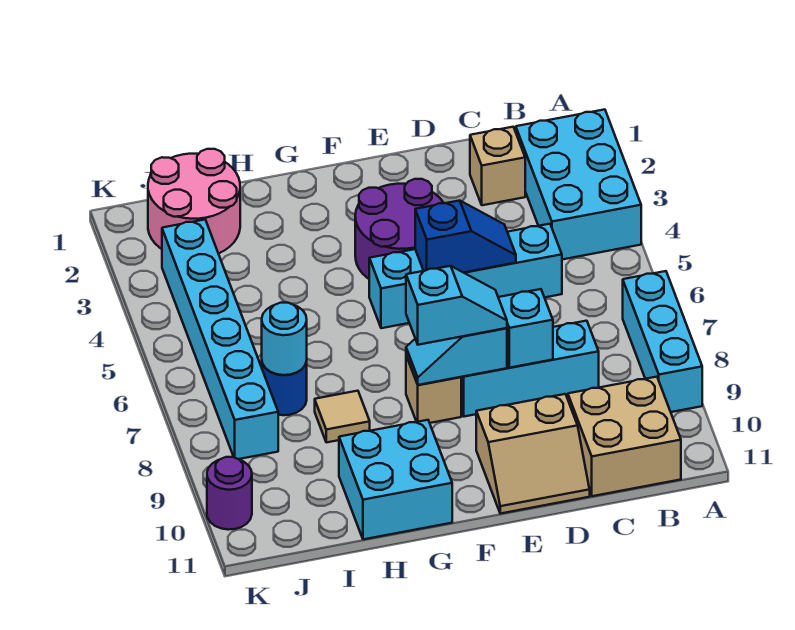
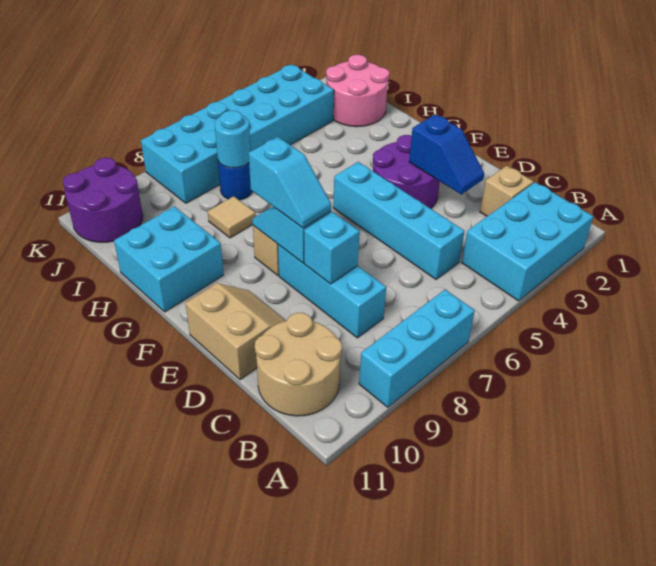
tan brick B10:C11 level 1 -> tan round brick B10:C11 level 1
blue slope D5:E5 level 2 top E -> blue slope D3:E3 level 2 top E
tan slope D10:E11 level 1 top 10 -> tan slope D10:E11 level 1 top 11
cyan brick J3:J8 level 1 -> cyan brick J3:K8 level 1
purple round brick K10 level 1 -> purple round brick J10:K11 level 1

